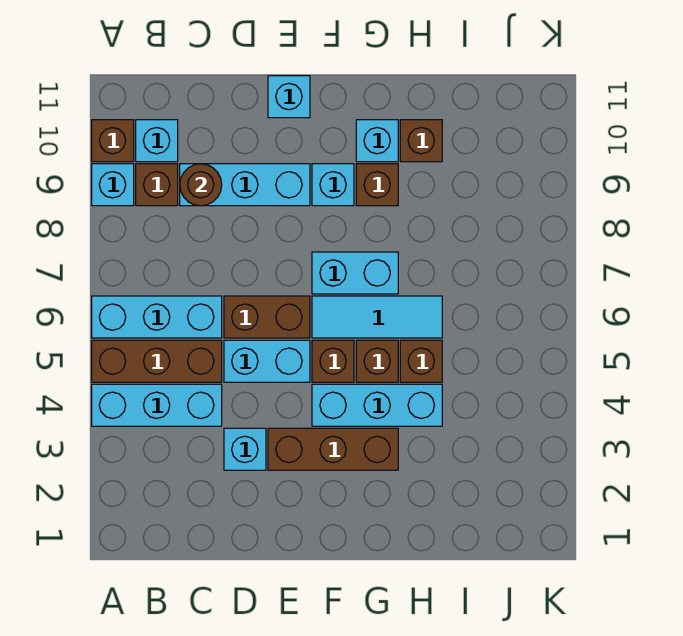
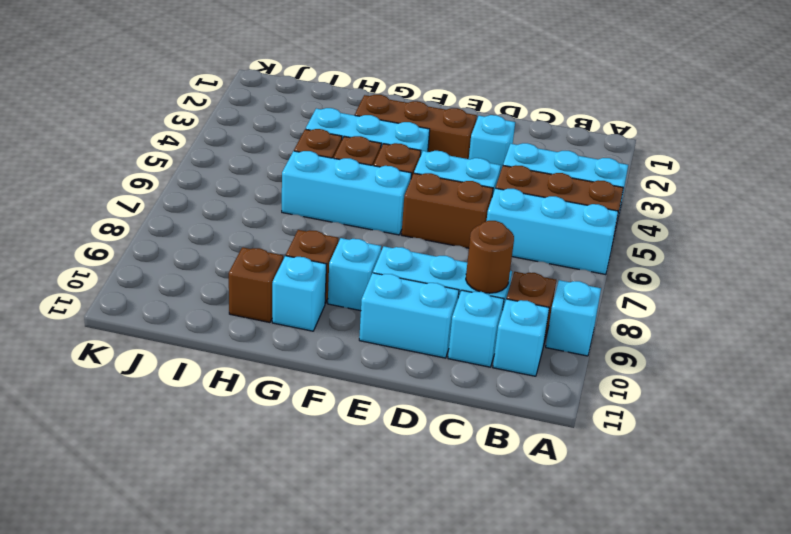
brown brick A10 level 1 -> none
cyan brick E11 level 1 -> cyan brick C10 level 1
cyan tile F6:H6 level 1 -> cyan brick F6:H6 level 1
cyan brick F7:G7 level 1 -> cyan brick D10:E10 level 1

